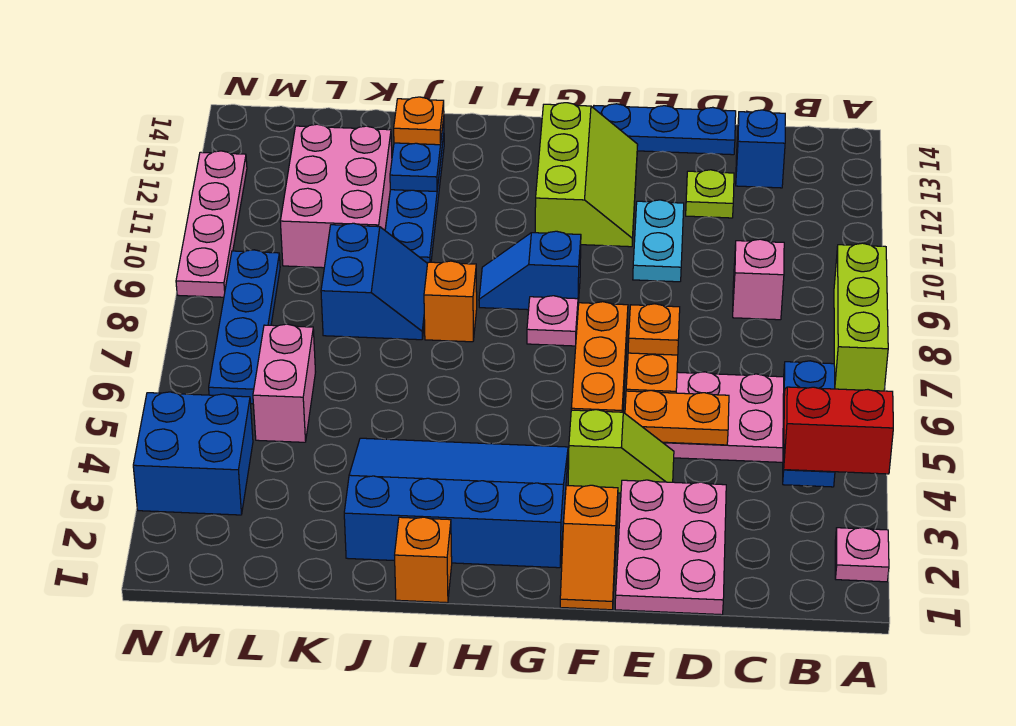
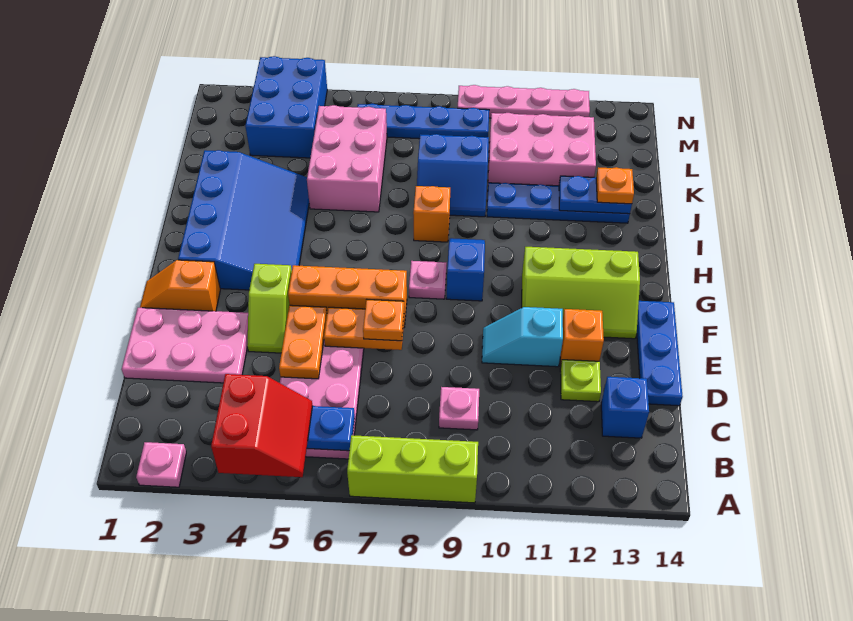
pink brick C9 level 1 -> pink plate C9 level 1
cyan plate E10:E11 level 1 -> cyan slope E10:E11 level 1 top 11
orange brick I1 level 1 -> orange brick E12 level 1
pink brick L5:L6 level 1 -> pink brick J5:L6 level 1
blue brick M3:N4 level 1 -> blue brick L3:N4 level 1

